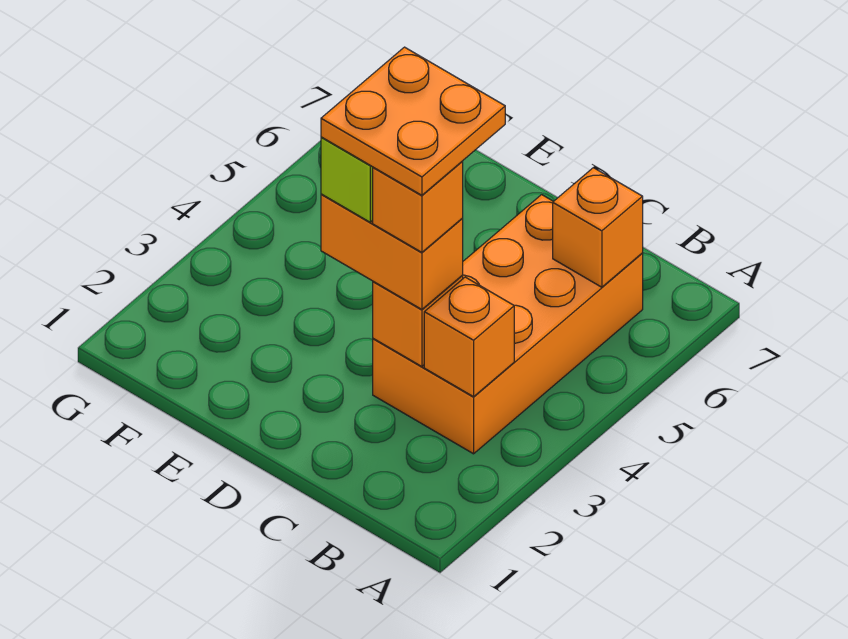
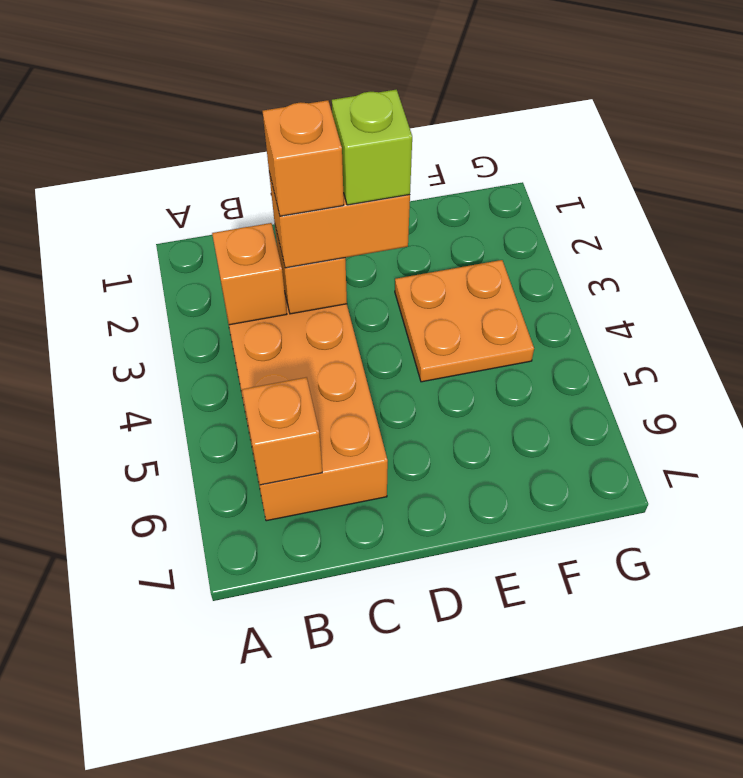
orange plate C3:D4 level 5 -> orange plate E3:F4 level 1

